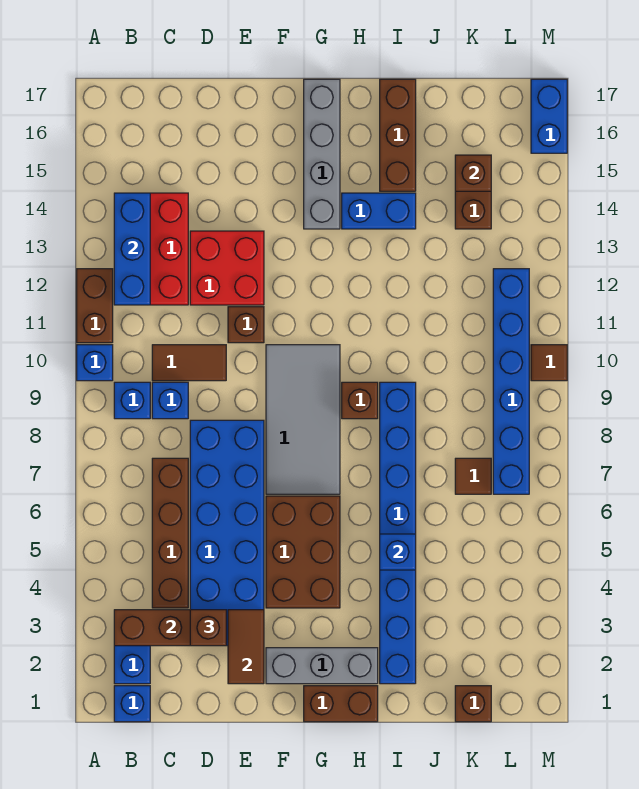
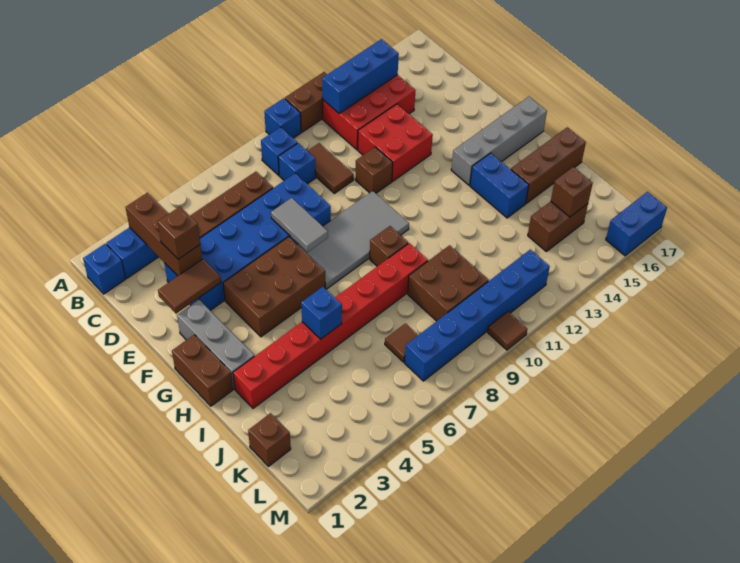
none -> grey tile E7:F7 level 2
blue brick I2:I9 level 1 -> red brick I2:I9 level 1
none -> brown brick J9:K10 level 1

